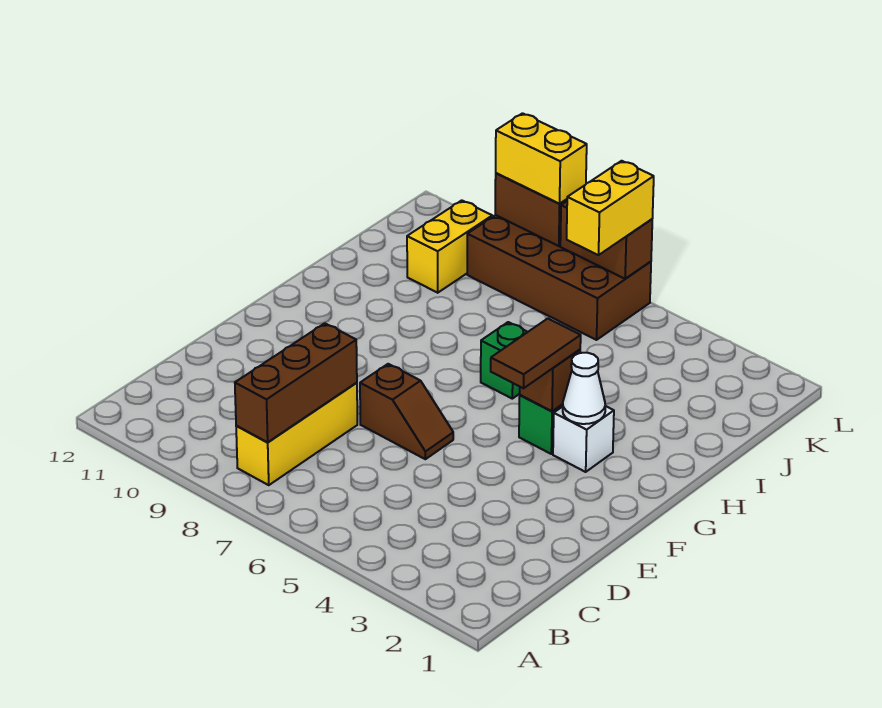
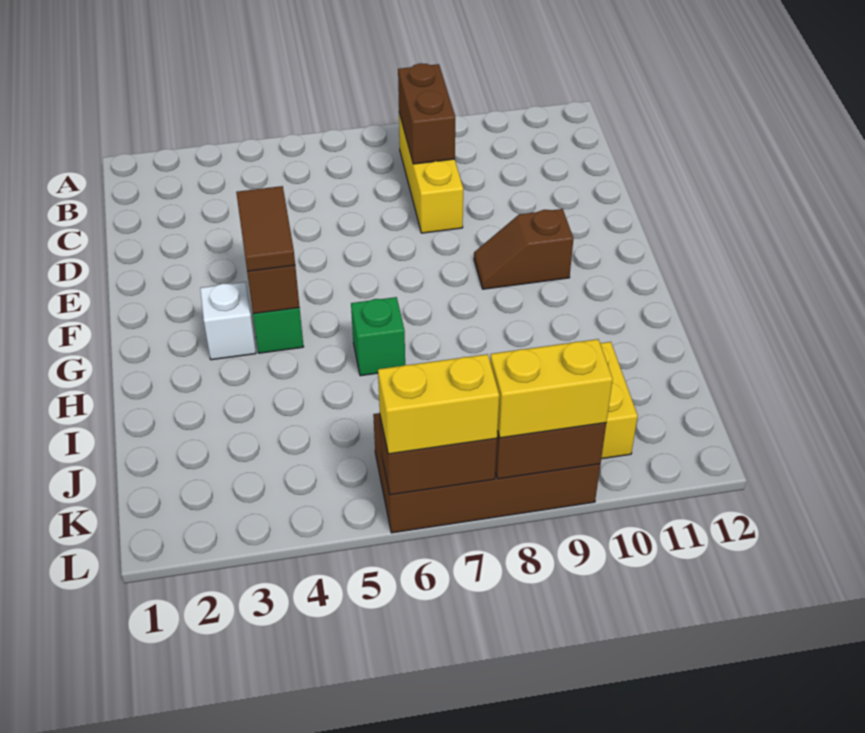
brown brick B8:D8 level 2 -> brown brick B8:C8 level 2
brown slope E6:E7 level 1 top 7 -> brown slope F9:F10 level 1 top 10
white cone G3 level 2 -> none
yellow brick K6:L6 level 3 -> yellow brick L6:L7 level 3

